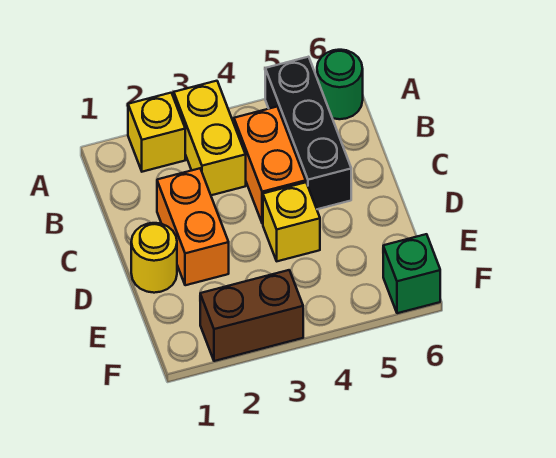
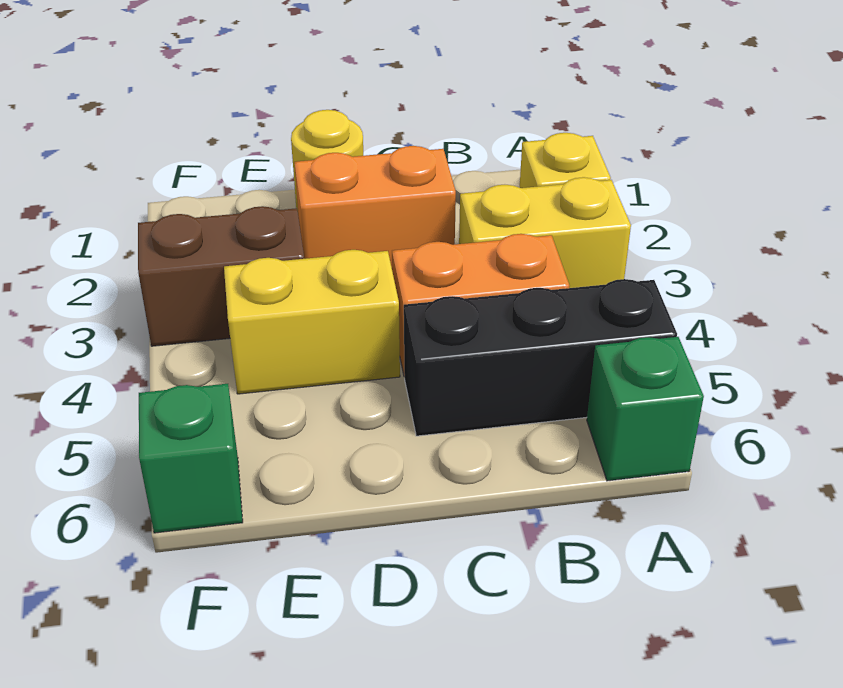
green round brick A6 level 1 -> green brick A6 level 1
yellow brick D4 level 1 -> yellow brick D4:E4 level 1
brown brick F2:F3 level 1 -> brown brick E3:F3 level 1

